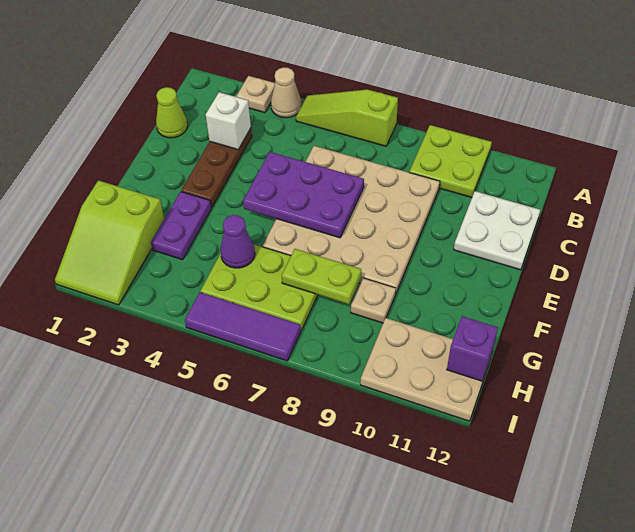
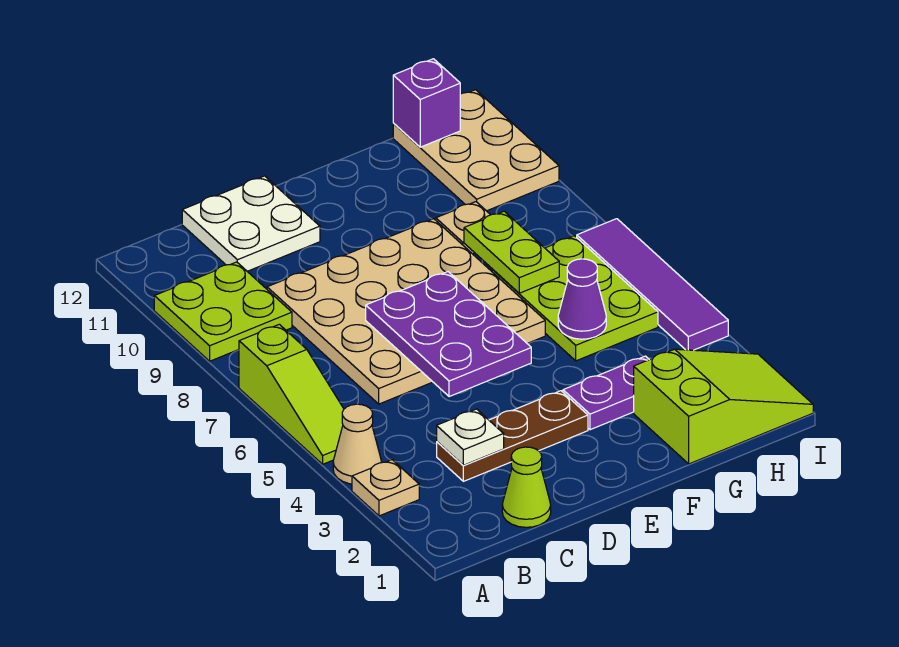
white brick C3 level 2 -> white plate C3 level 2
purple tile I5:I7 level 1 -> purple tile I4:I7 level 1

